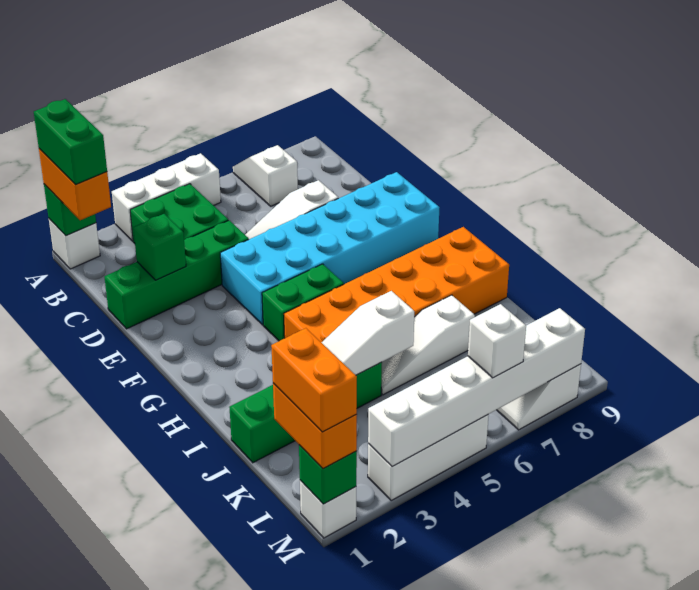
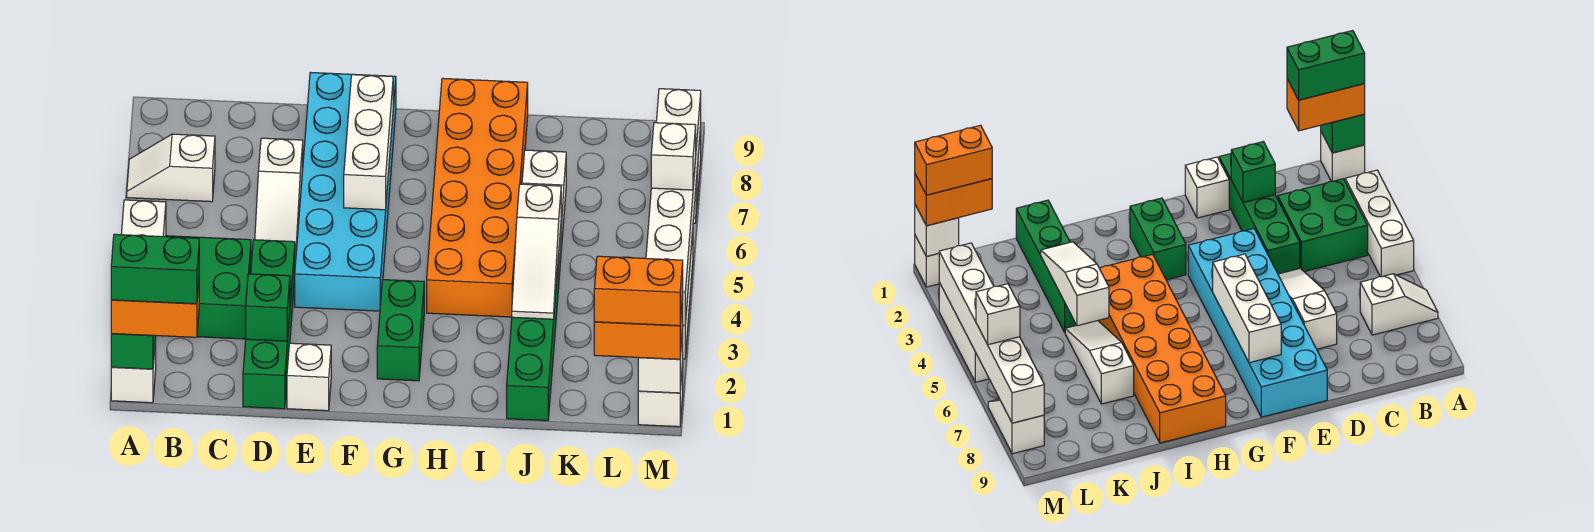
none -> white brick E1 level 1
none -> white brick F6:F8 level 2
green brick G4:G5 level 1 -> green brick G2:G3 level 1
green brick M1 level 2 -> white brick M1 level 2

